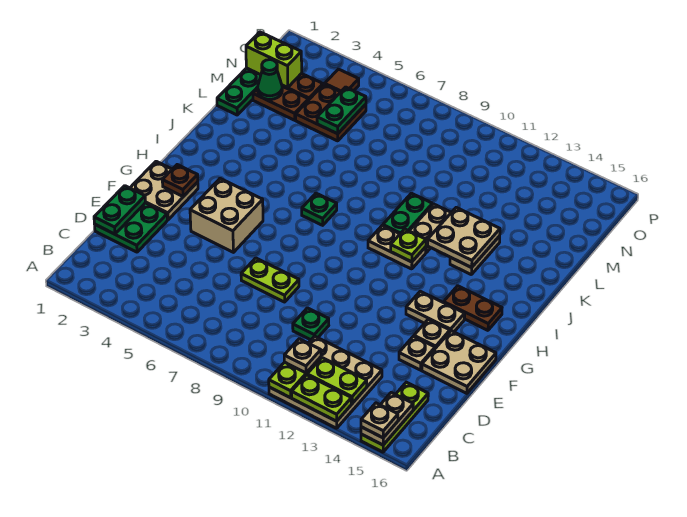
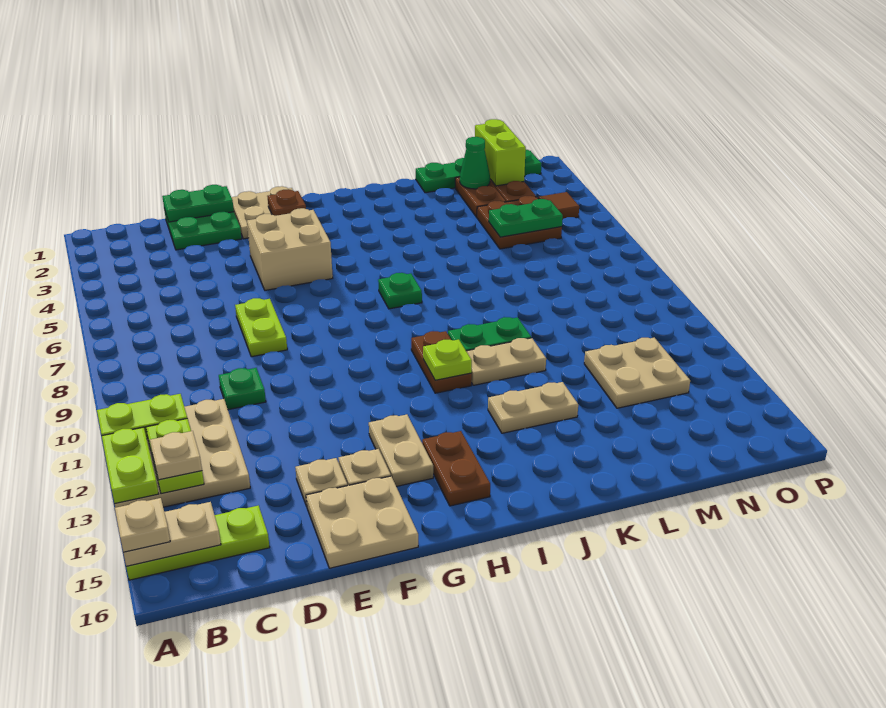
tan plate B11 level 3 -> tan plate B13 level 3
tan plate I10:I11 level 1 -> brown plate I10:I11 level 1
tan plate J12:K13 level 2 -> tan plate M12:N13 level 1

